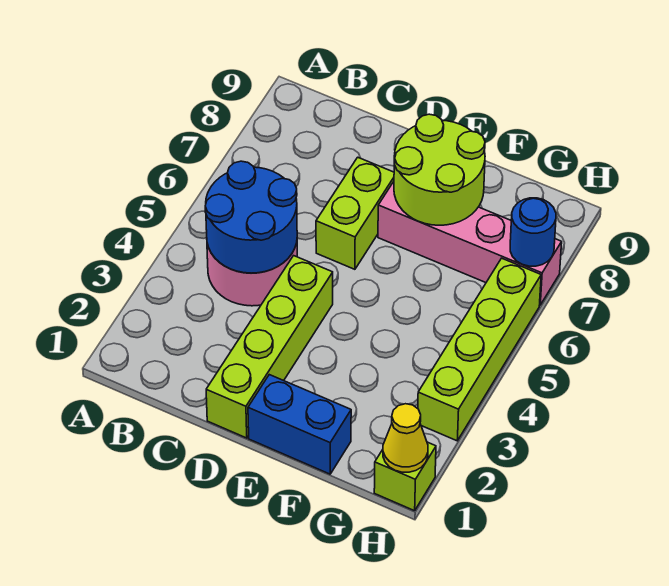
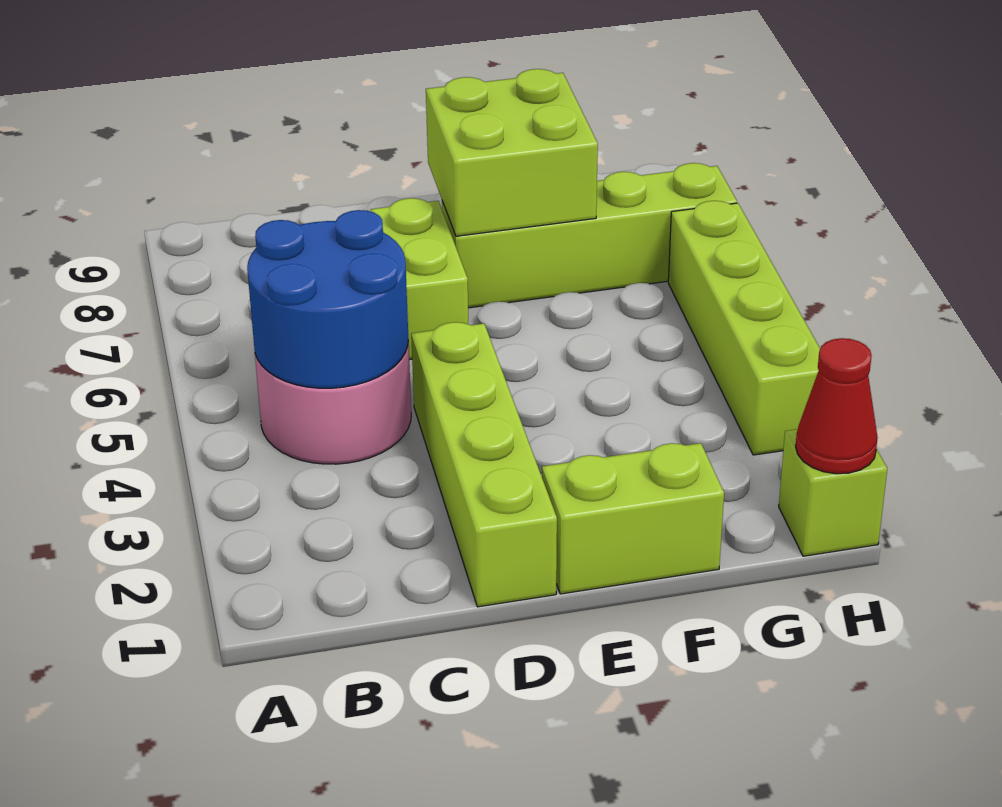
blue brick E1:F1 level 1 -> lime brick E1:F1 level 1
pink brick E7:H7 level 1 -> lime brick E7:H7 level 1
lime round brick E7:F8 level 2 -> lime brick E7:F8 level 2
yellow cone H1 level 2 -> red cone H1 level 2
blue round brick H7 level 2 -> none

